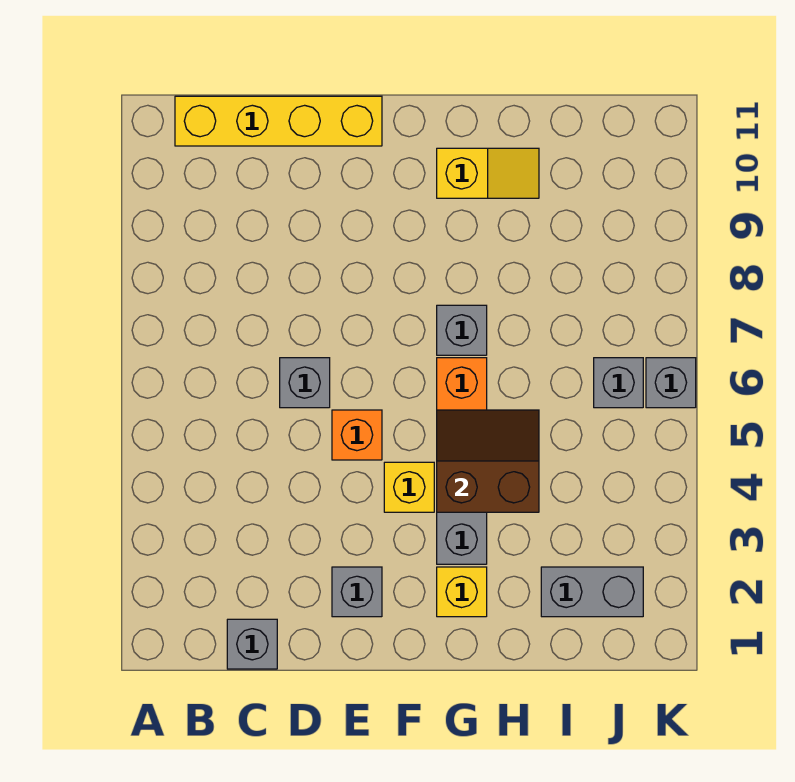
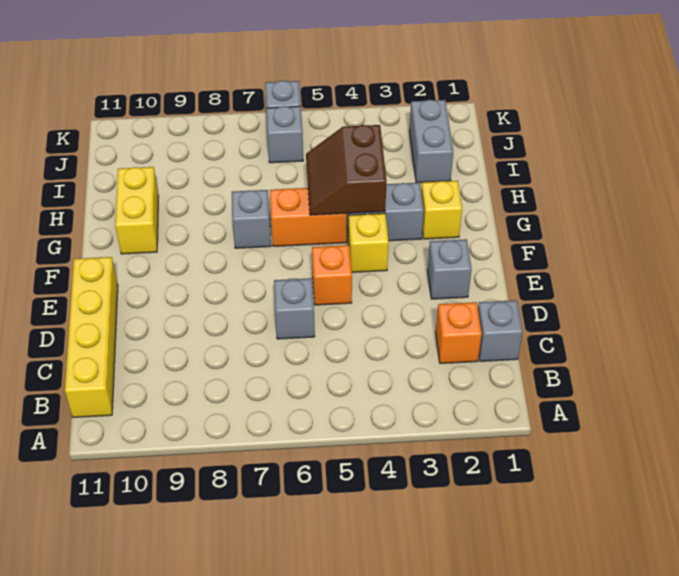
none -> orange brick C2 level 1
yellow slope G10:H10 level 1 top G -> yellow brick G10:H10 level 1

